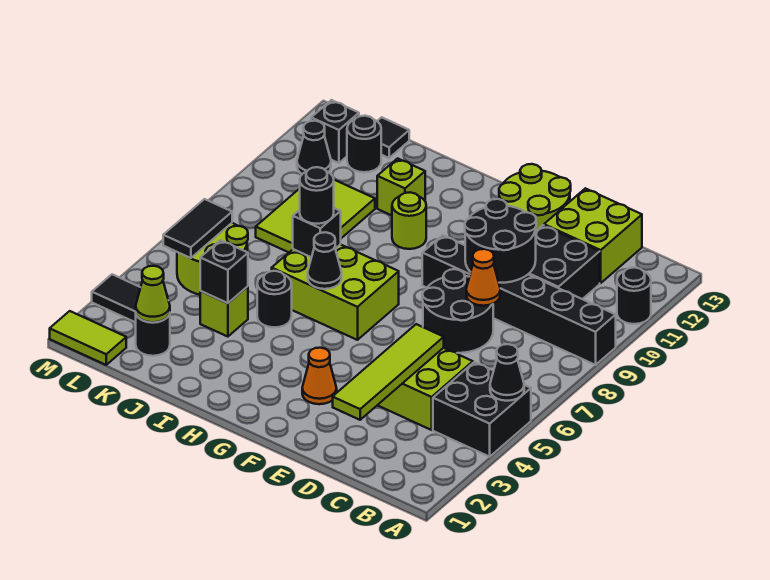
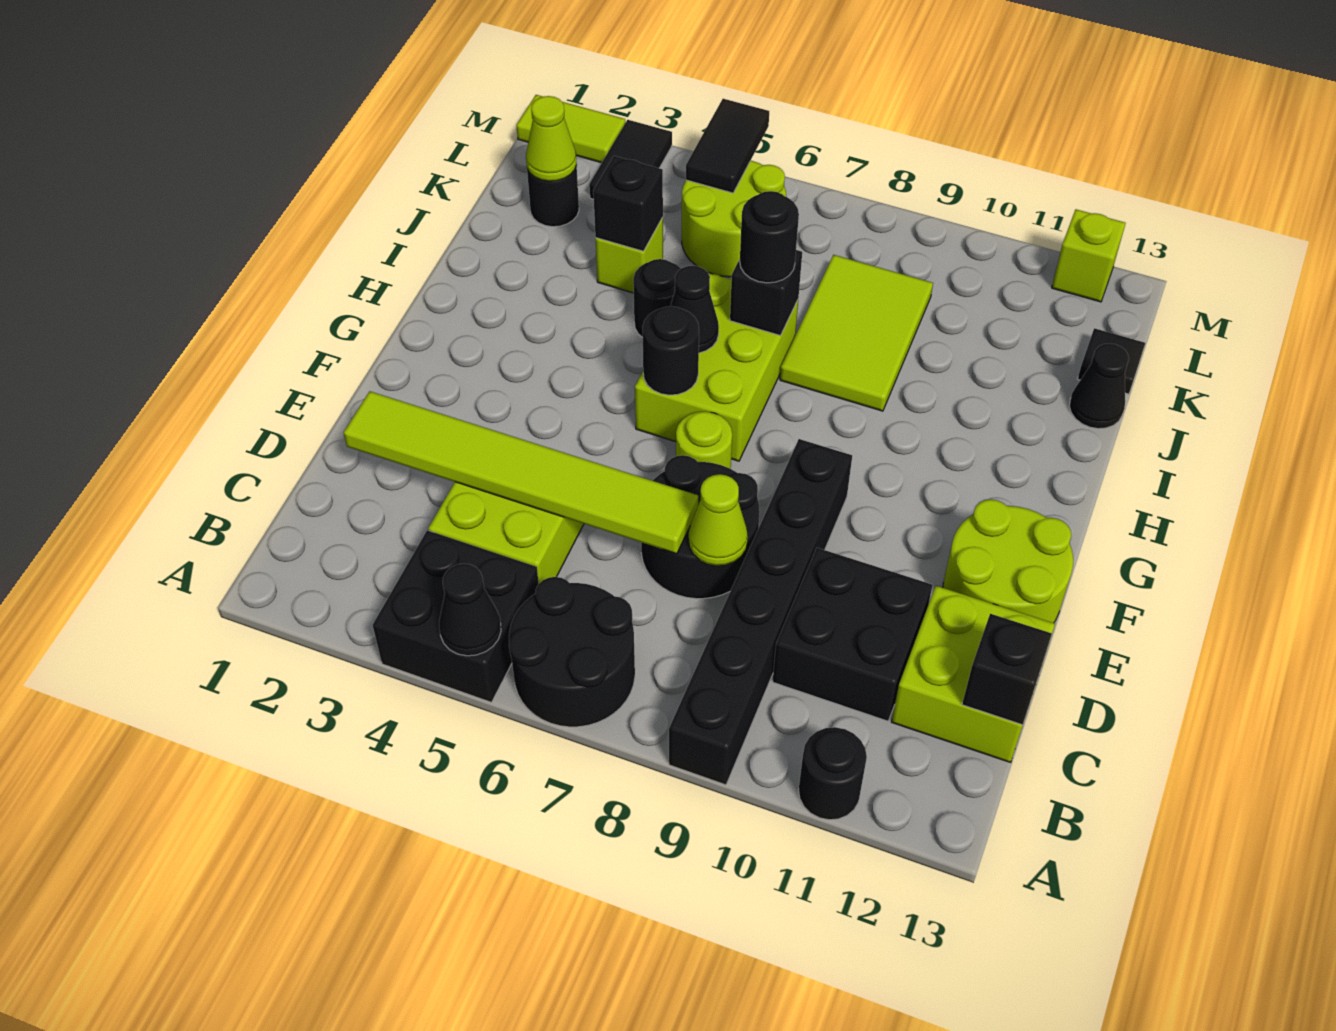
lime tile D2:D5 level 2 -> lime tile D2:D7 level 2
orange cone D8 level 2 -> lime cone D8 level 2
black round brick D9:E10 level 2 -> black round brick A6:B7 level 1
orange cone F3 level 1 -> none
lime round brick H10 level 1 -> lime round brick F7 level 1
lime brick I11 level 1 -> lime brick M12 level 1
lime tile J8:K10 level 1 -> lime tile I8:K9 level 1
black round brick K12 level 1 -> black round brick G6 level 2
lime tile L1:M1 level 1 -> lime tile M1:M2 level 1
black tile L5:L6 level 2 -> black tile L5:M5 level 2
black cone L11 level 1 -> black cone J13 level 1
black brick L12 level 1 -> black brick C13 level 2

